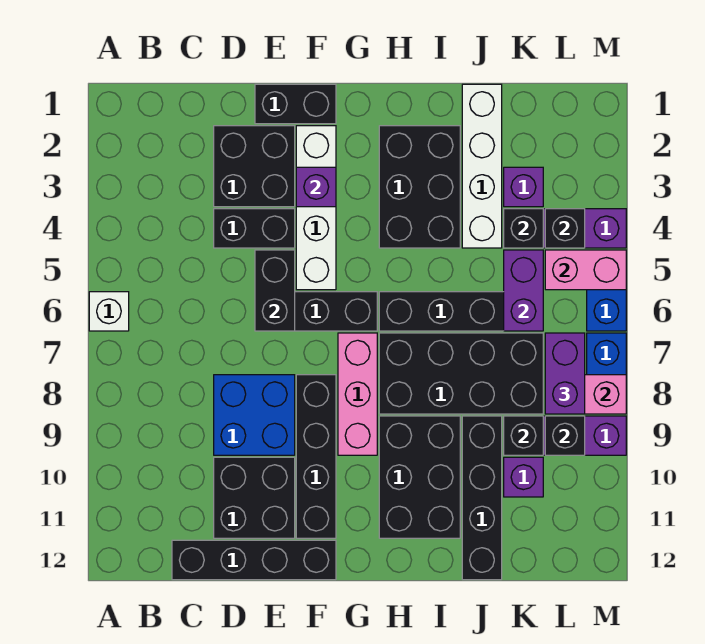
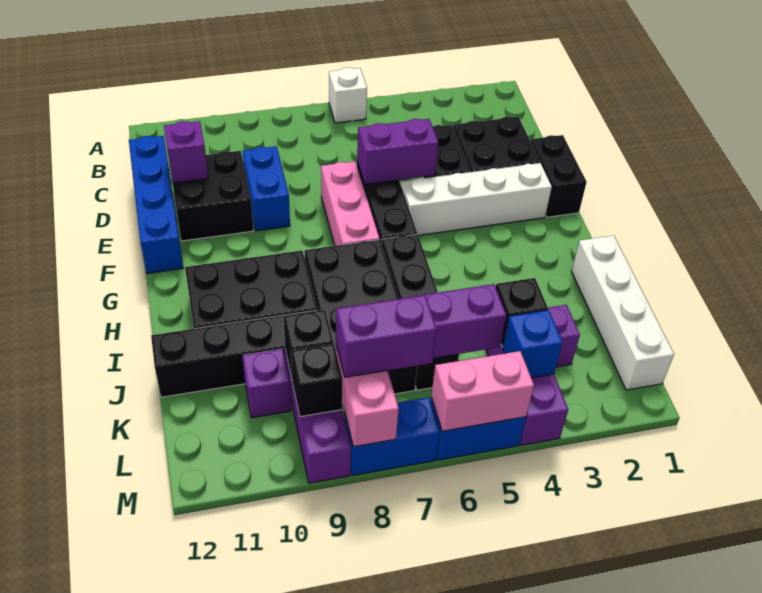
black brick C12:F12 level 1 -> blue brick C12:F12 level 1
blue brick D8:E9 level 1 -> blue brick D9:E9 level 1
black brick E5:E6 level 2 -> purple brick E5:E6 level 2
purple brick F3 level 2 -> purple brick D11 level 2
black brick F8:F11 level 1 -> none
pink brick G7:G9 level 1 -> pink brick E7:G7 level 1
black brick H2:I4 level 1 -> none
white brick J1:J4 level 1 -> white brick I1:L1 level 1
black brick L4 level 2 -> blue brick L4 level 2
pink brick L5:M5 level 2 -> pink brick M5:M6 level 2

